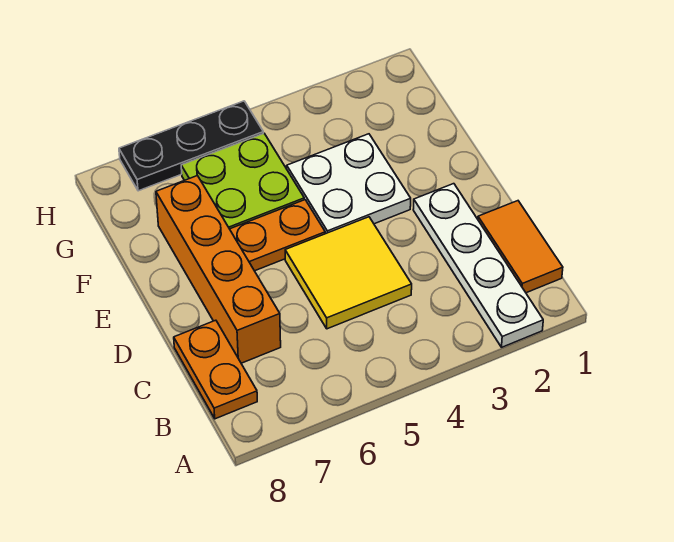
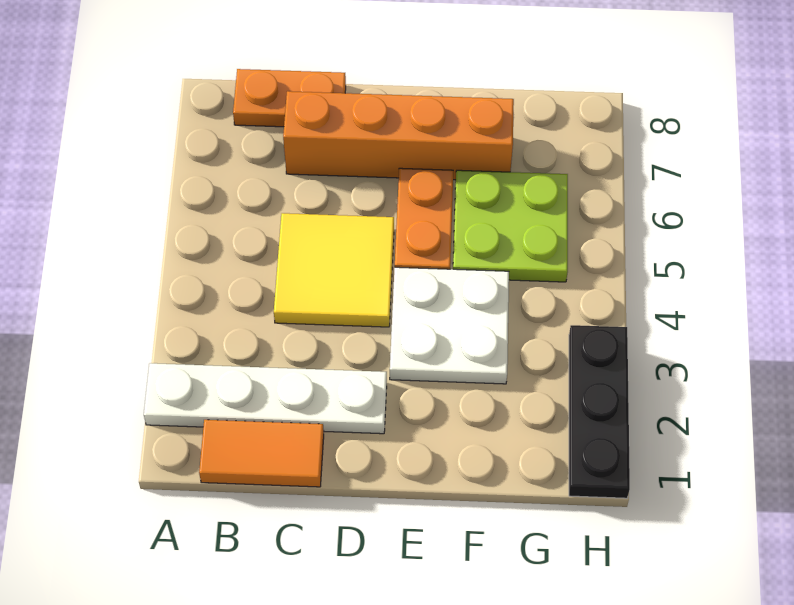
black plate H5:H7 level 1 -> black plate H1:H3 level 1

